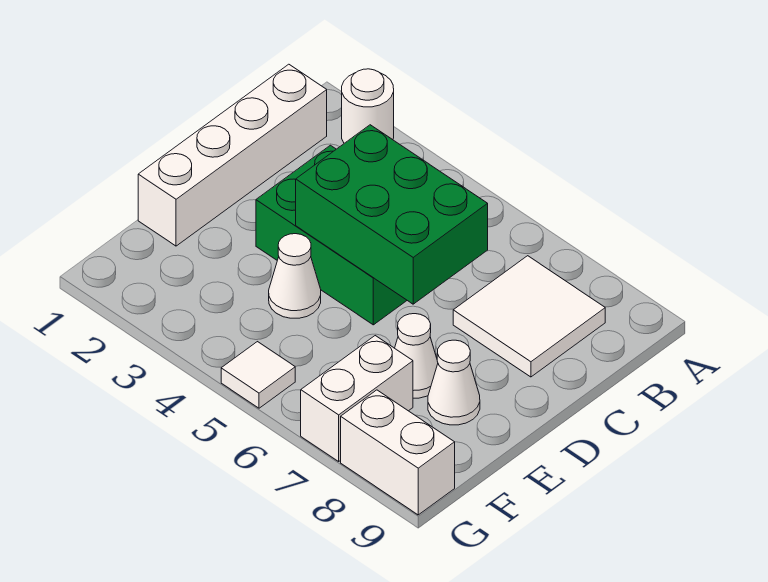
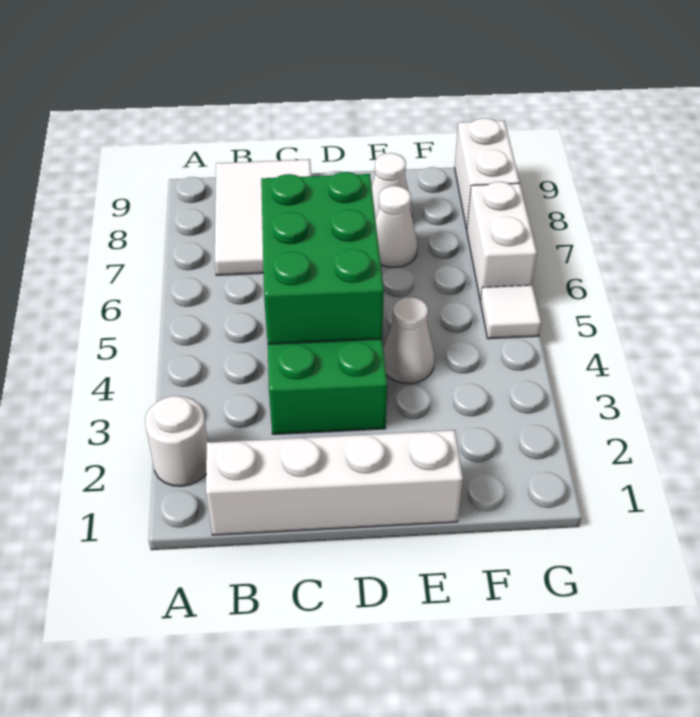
white tile B7:C8 level 1 -> white tile B7:C9 level 1
white brick F7:G7 level 1 -> white brick G6:G7 level 1

